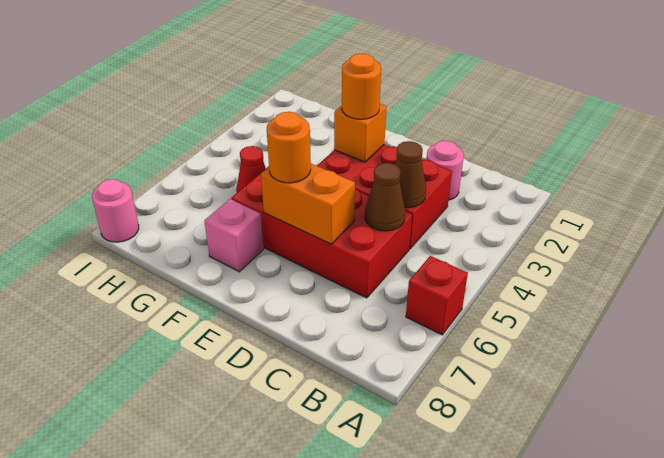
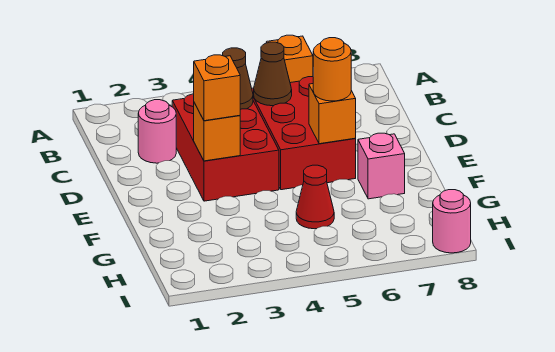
red brick A6 level 1 -> orange brick A6 level 1
red brick C5:F6 level 1 -> red brick C5:E6 level 1
orange brick D6:E6 level 2 -> orange brick E6 level 2
orange round brick E3 level 3 -> orange brick E3 level 3

